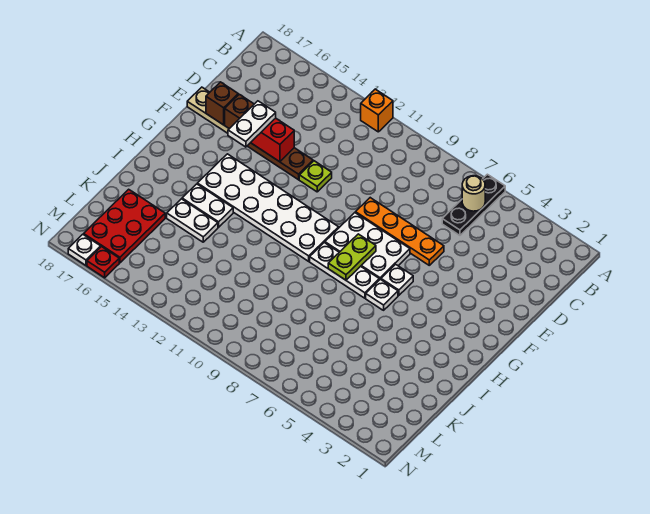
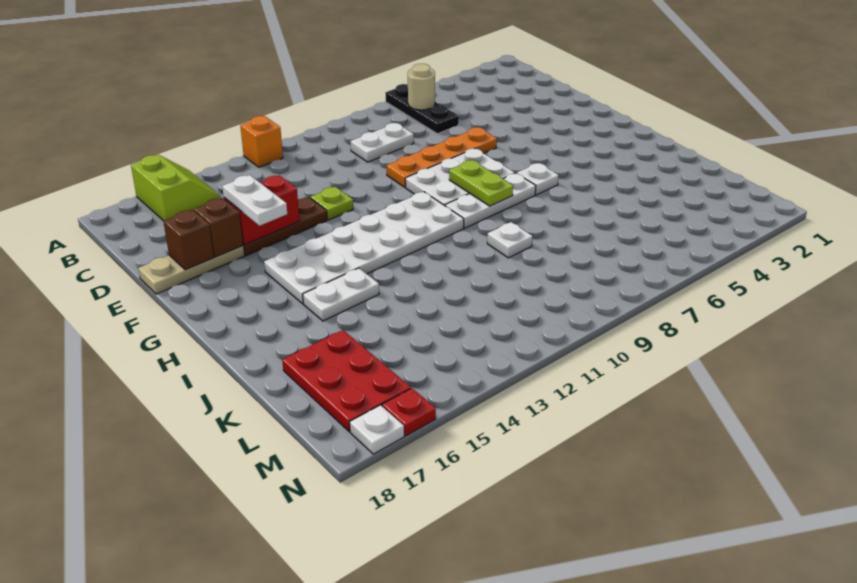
none -> lime slope A15:B16 level 1 top 16
white plate G6 level 1 -> white plate J9 level 1
white plate J14:J15 level 1 -> white plate C8:C9 level 1

